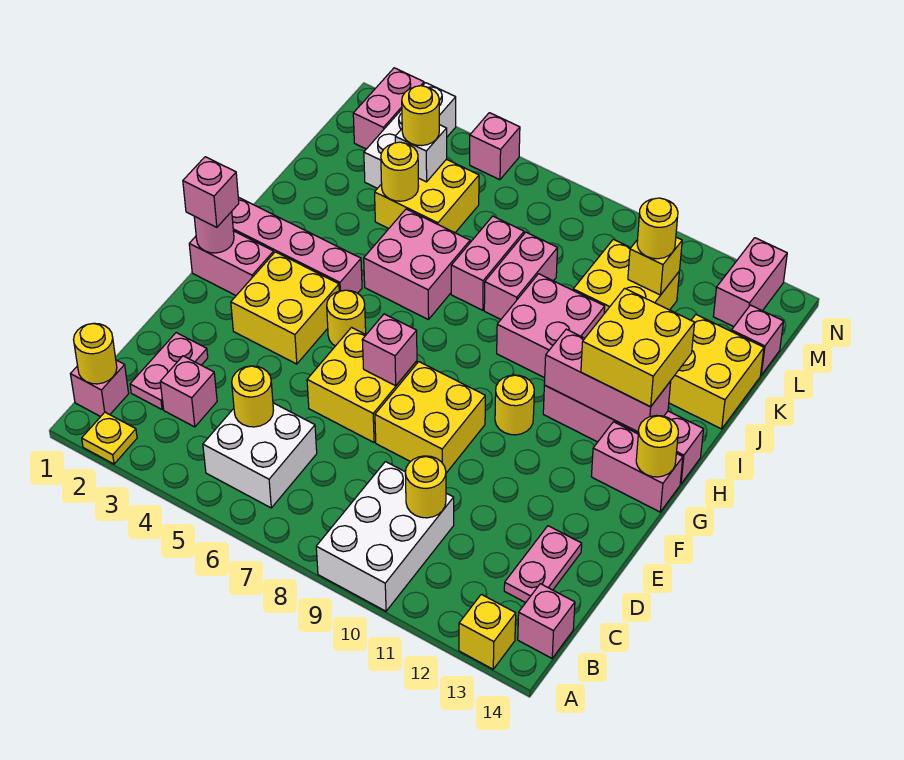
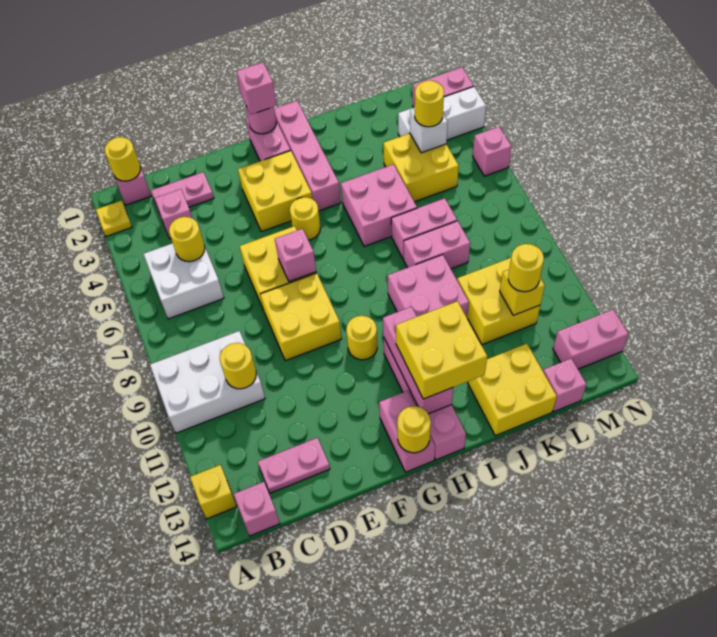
yellow round brick K4 level 2 -> none

